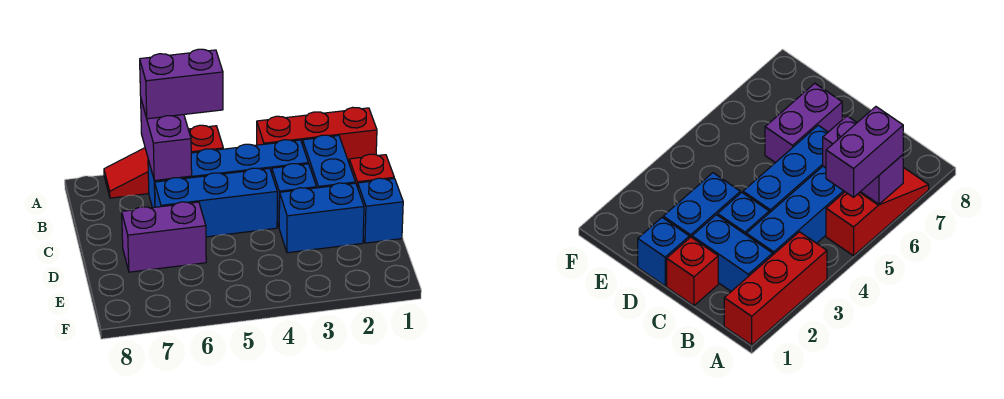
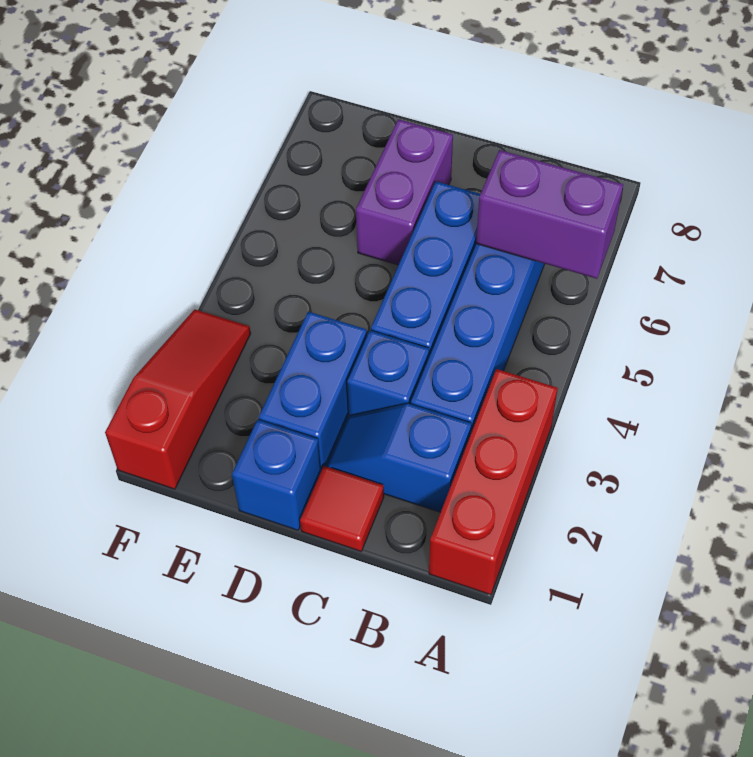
red slope A5:A7 level 1 top 5 -> red slope F1:F3 level 1 top 1
purple brick A5:A6 level 3 -> none
blue brick B2:C2 level 1 -> blue slope B2:C2 level 1 top B
red brick C1 level 1 -> red tile C1 level 1

